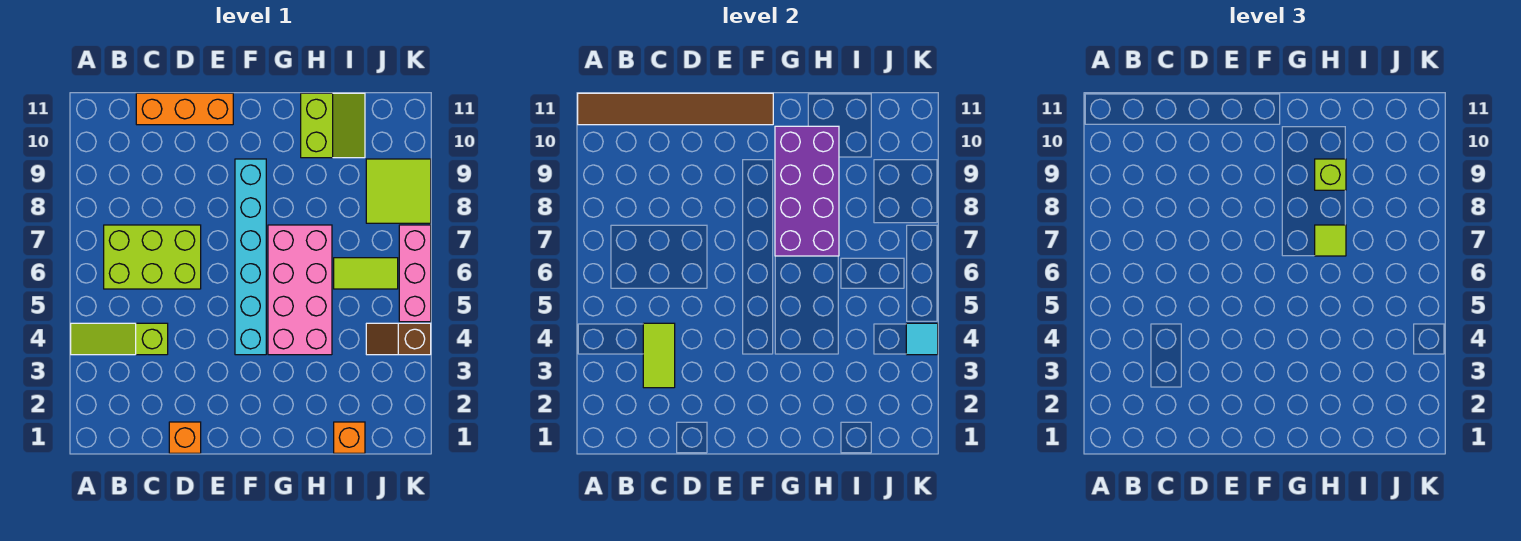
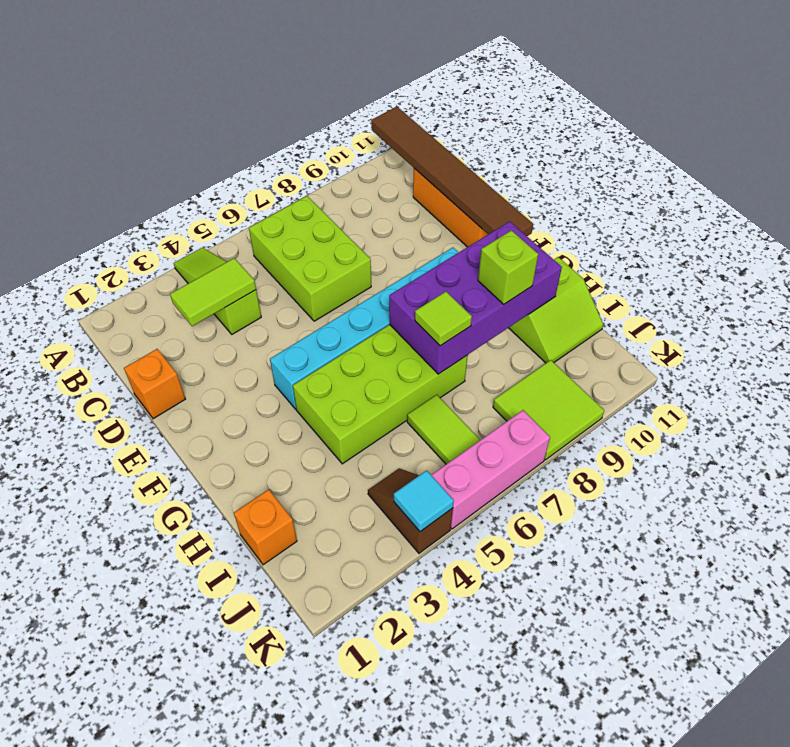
pink brick G4:H7 level 1 -> lime brick G4:H7 level 1

